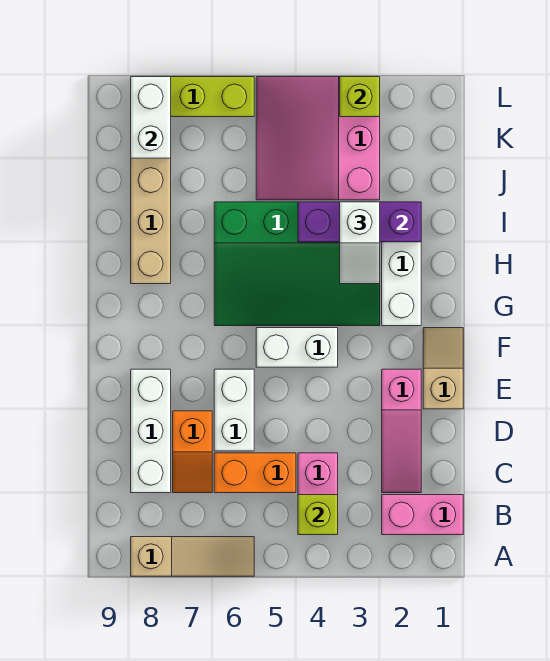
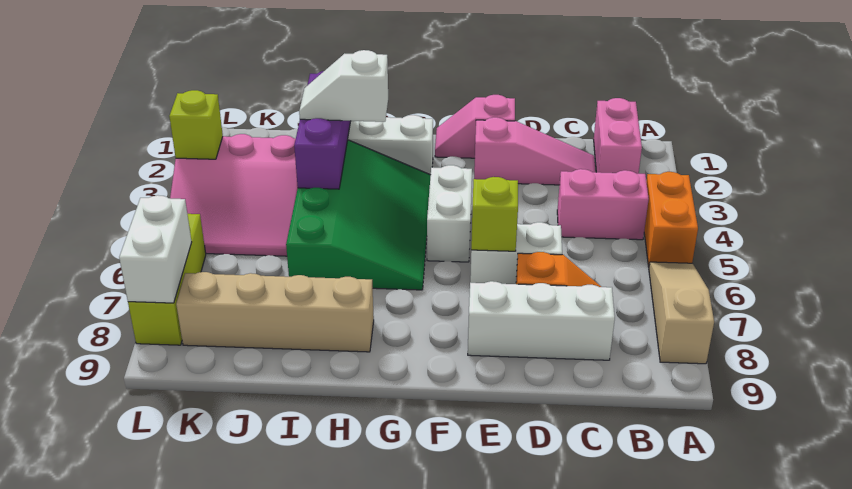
lime brick B4 level 2 -> lime brick E6 level 2
orange brick C5:C6 level 1 -> orange brick A4:A5 level 1
tan slope E1:F1 level 1 top E -> pink slope E1:F1 level 1 top E
white slope H3:I3 level 3 top I -> white slope H3:I3 level 3 top H
white brick K8:L8 level 2 -> white brick L7:L8 level 2

